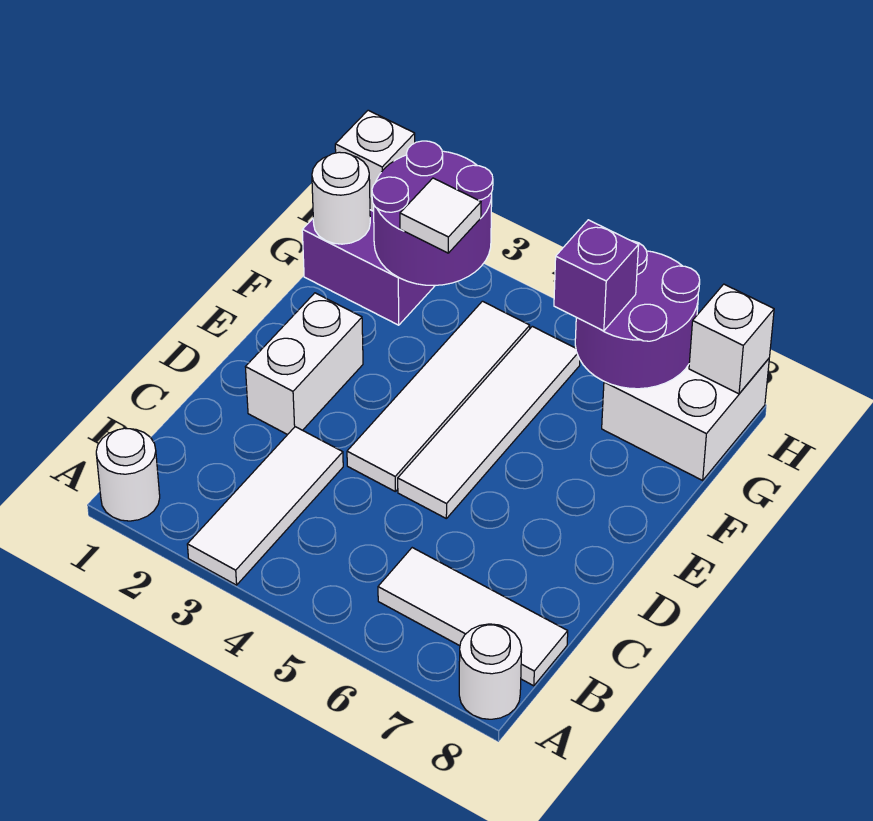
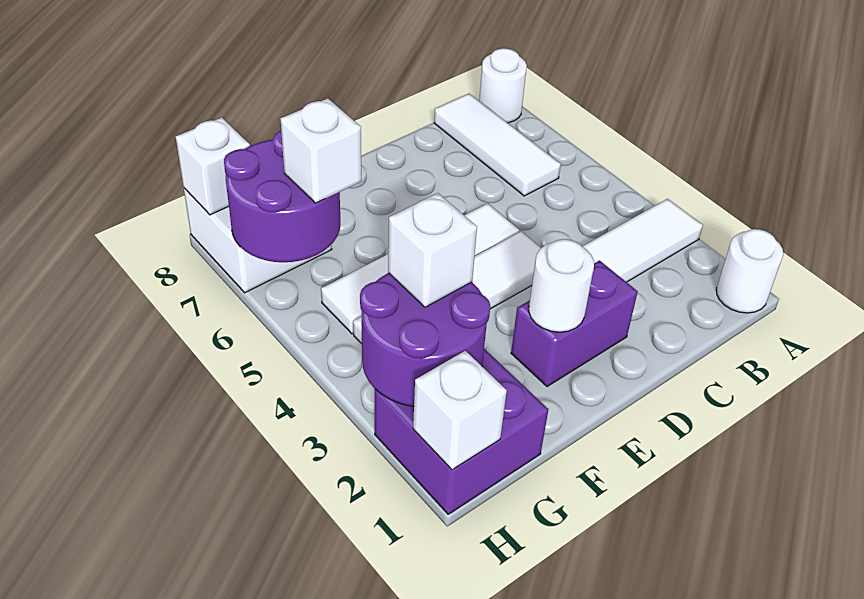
white brick D2:E2 level 1 -> purple brick D2:E2 level 1
white round brick G1 level 2 -> white round brick E2 level 2
white tile G3 level 3 -> white brick G3 level 3
purple brick G6 level 3 -> white brick G6 level 3

